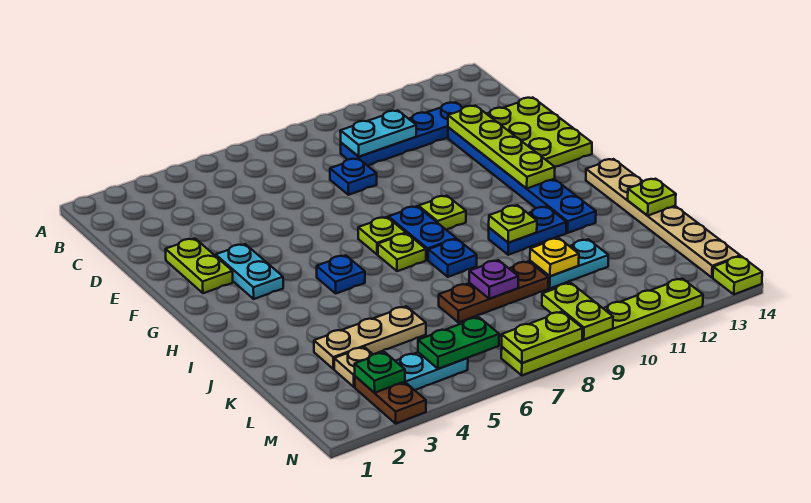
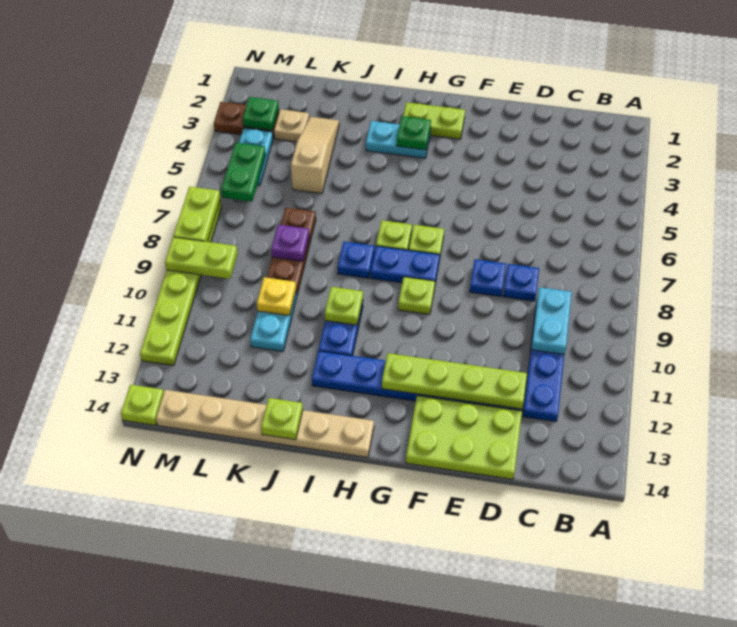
lime plate E2:F2 level 1 -> lime plate G2:H2 level 1
cyan plate F3:G3 level 1 -> cyan plate H3:I3 level 1
none -> green plate H3 level 2
blue plate H5 level 1 -> blue plate E8 level 1
tan plate K3:K5 level 1 -> tan slope K3:K5 level 1 top 5

